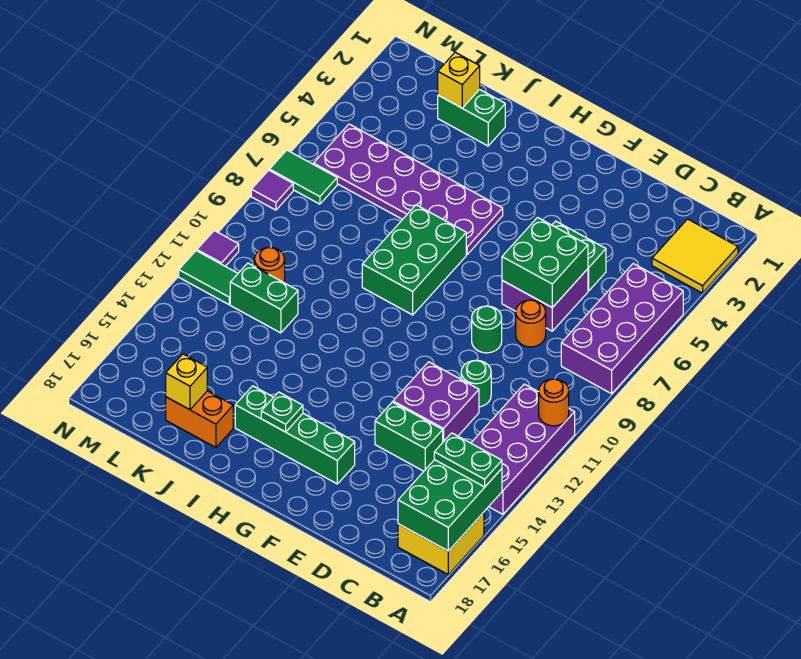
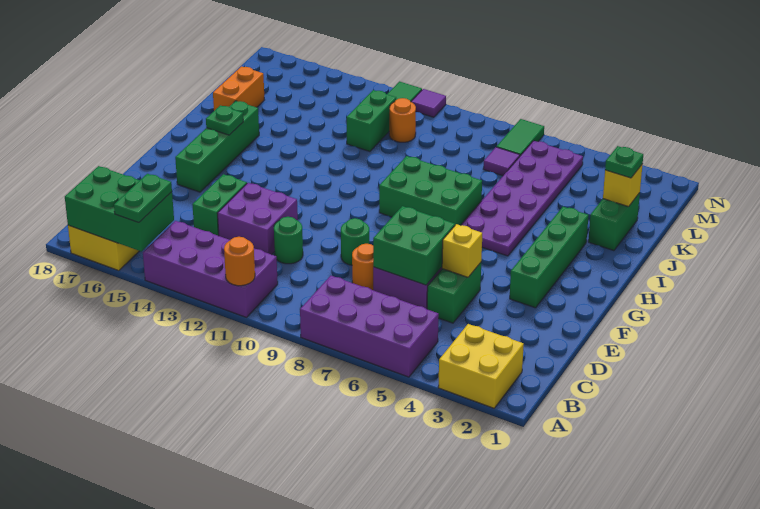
yellow tile A2:B3 level 1 -> yellow brick A2:B3 level 1
none -> green brick F3:I3 level 1
none -> green plate K2 level 3
yellow brick K17 level 2 -> yellow brick E5 level 2
purple tile N8 level 1 -> purple tile L7 level 1

